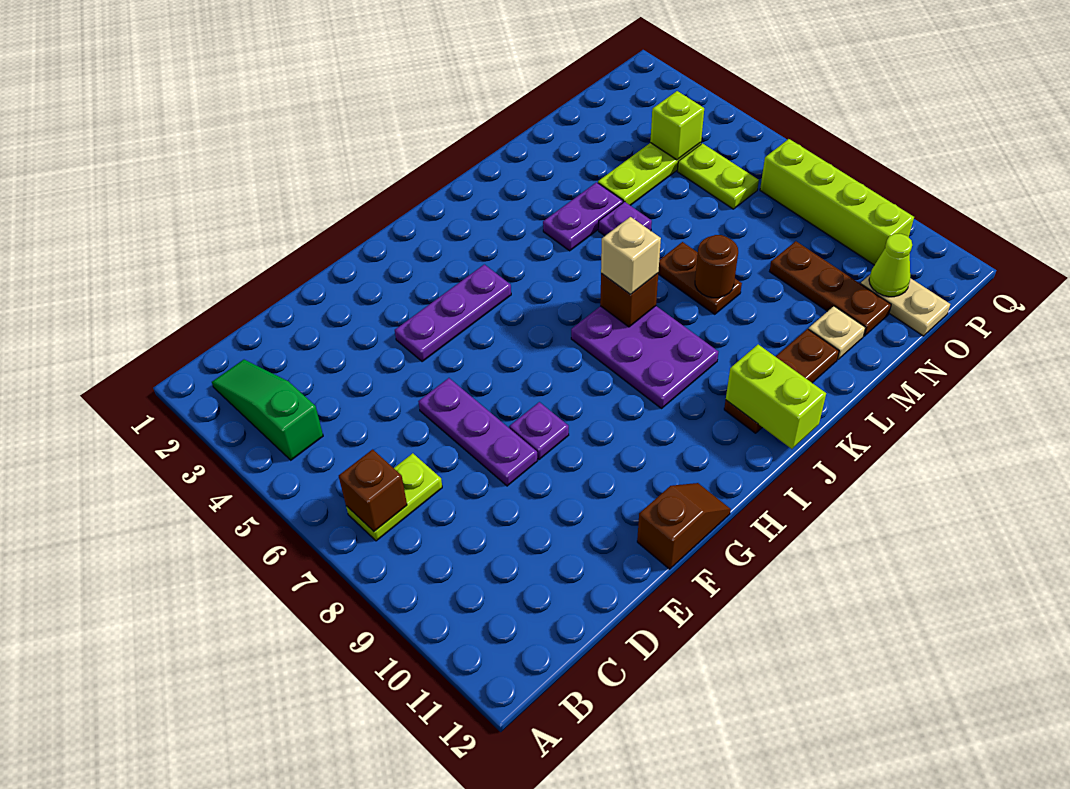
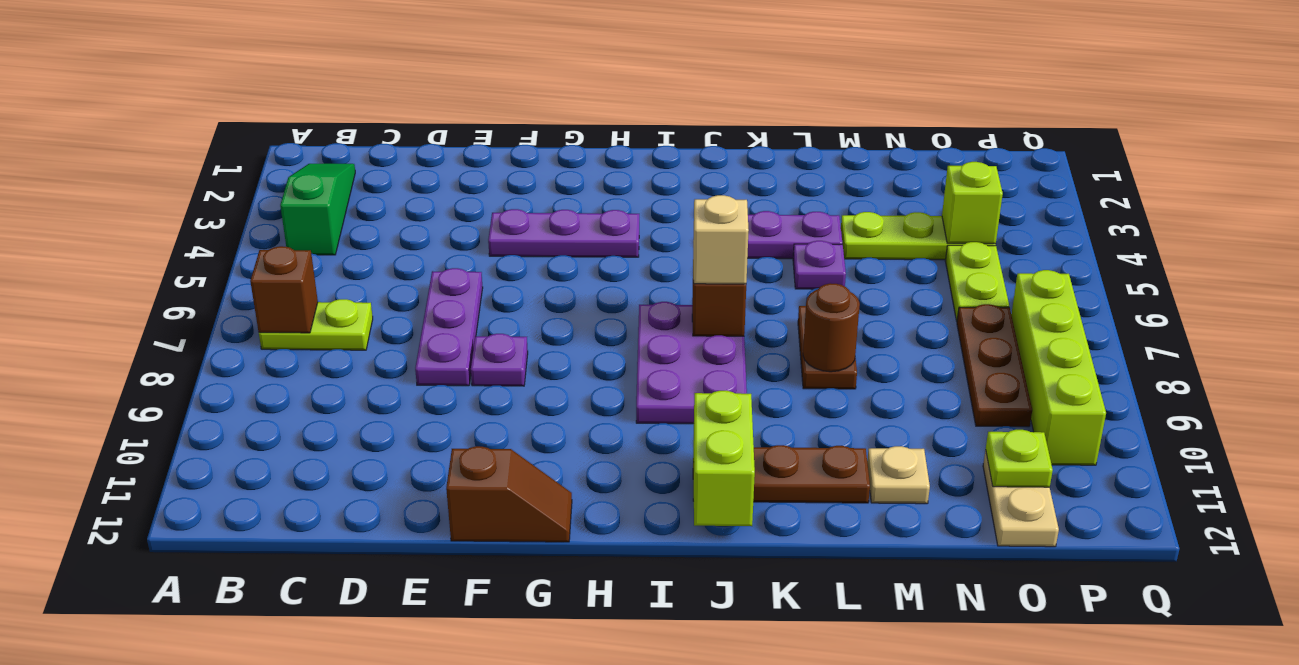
brown plate N9:N11 level 1 -> brown plate O7:O9 level 1
lime cone O11 level 2 -> lime plate O11 level 2

